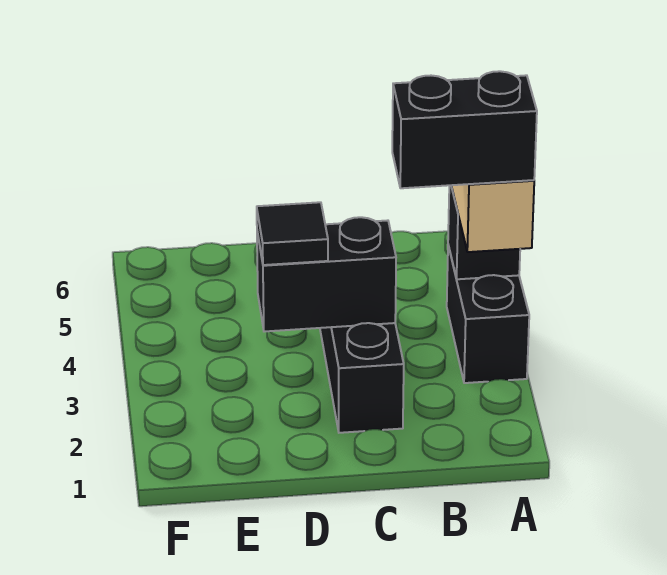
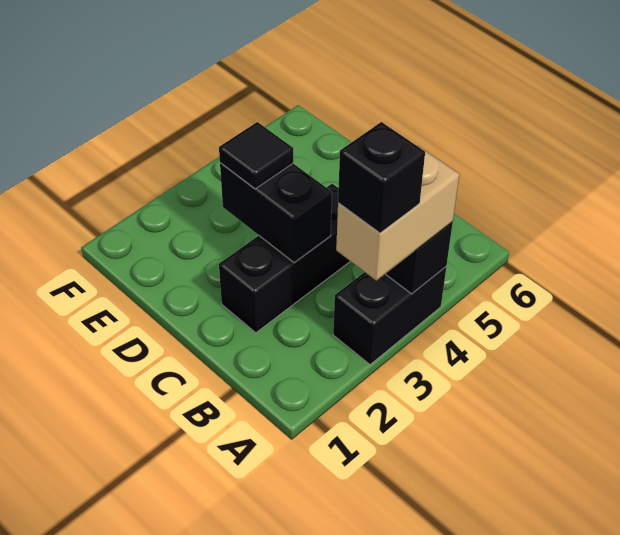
black brick A3:B3 level 4 -> black brick A3 level 4

